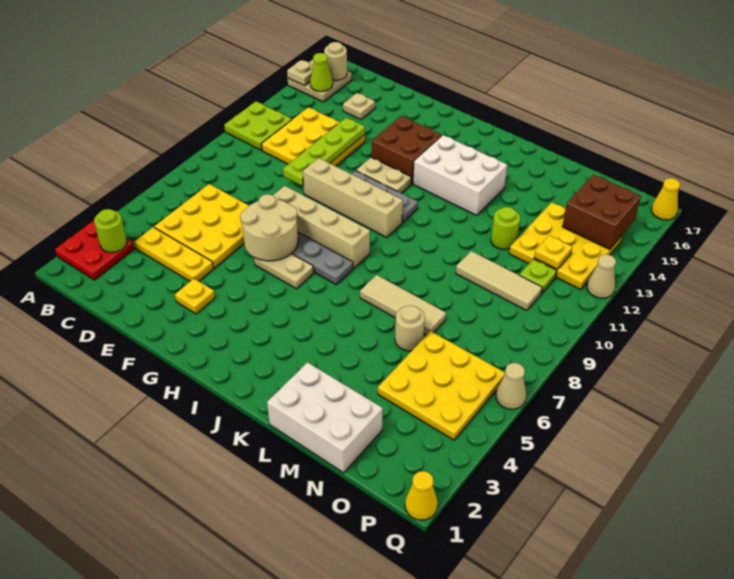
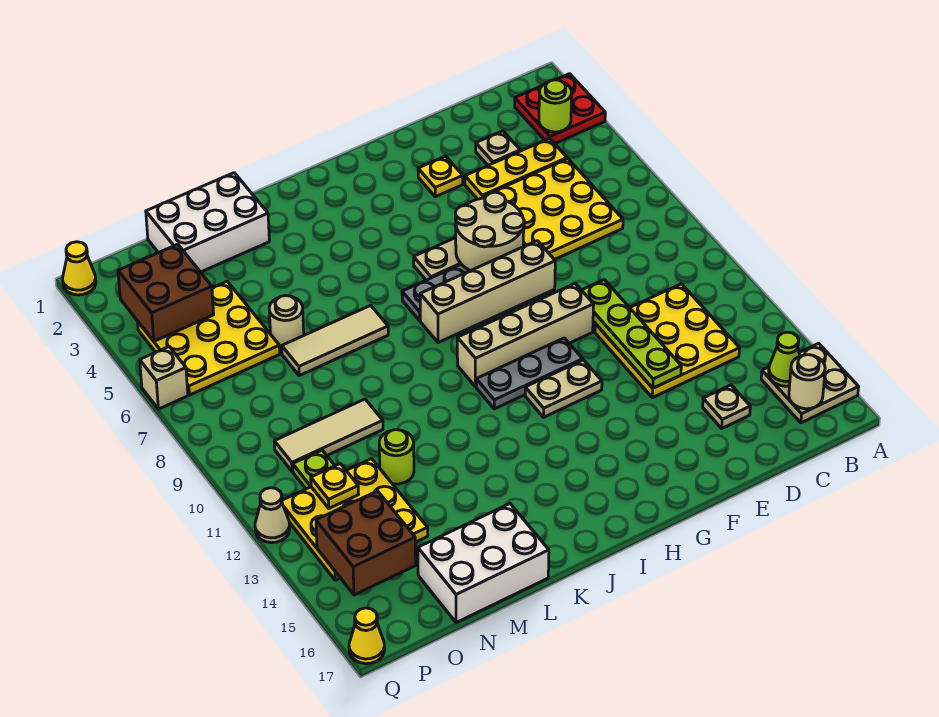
lime plate A11:B12 level 1 -> none
tan plate A15 level 2 -> tan plate D3 level 1
brown brick G13:H14 level 1 -> brown brick O3:P4 level 2
white brick I13:K14 level 1 -> white brick L16:N17 level 1
tan cone Q6 level 1 -> tan brick Q6 level 1

